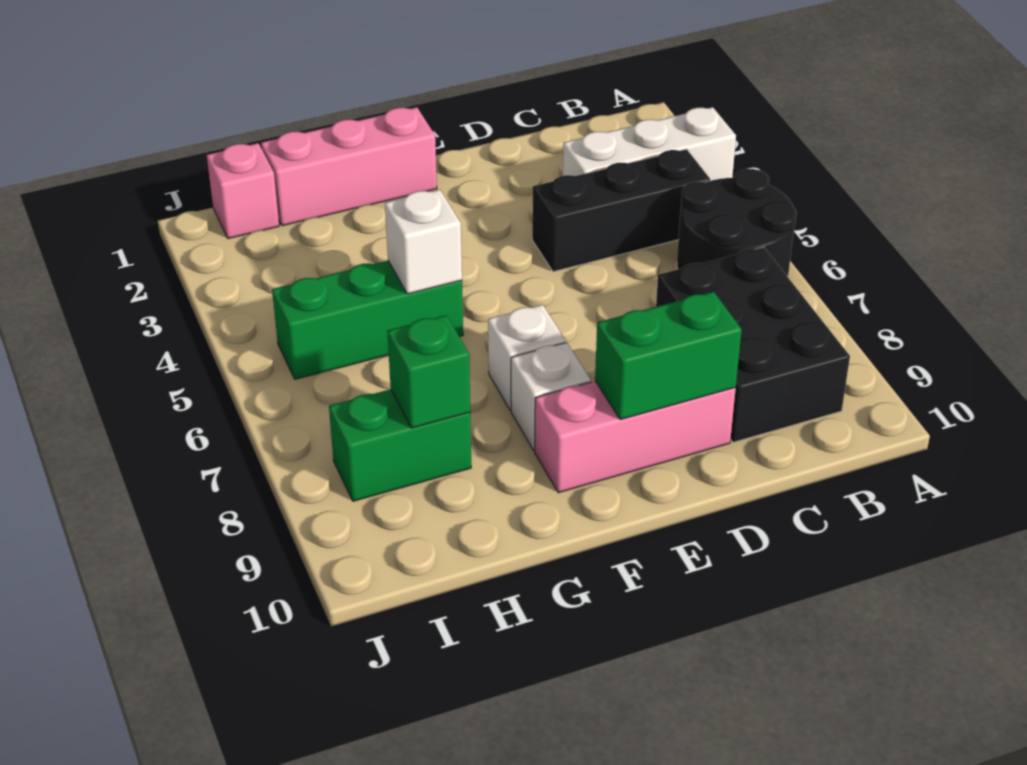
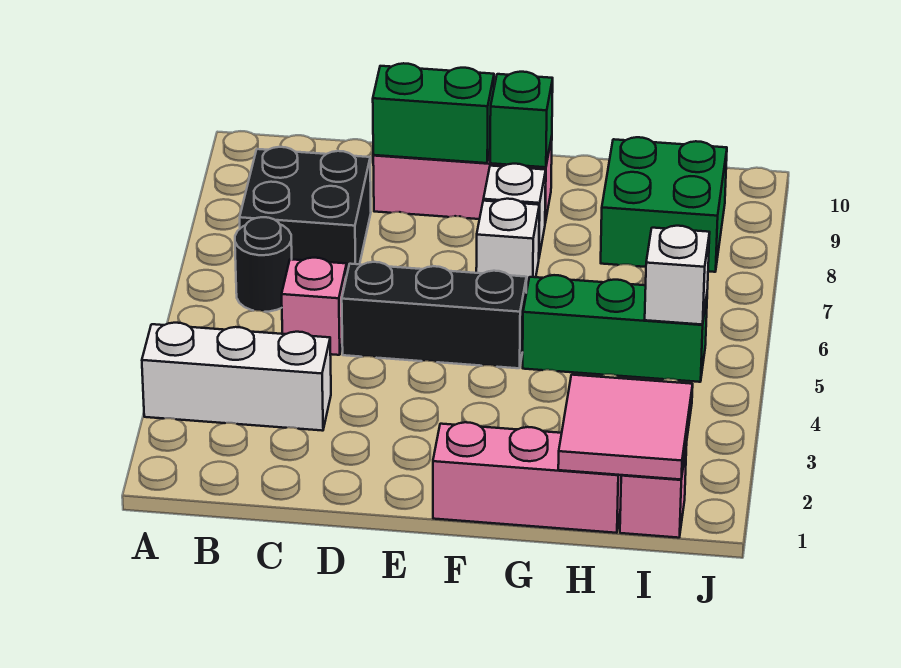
black round brick A5:B6 level 1 -> black round brick B6 level 1
black brick B4:D4 level 1 -> black brick D5:F5 level 1
black brick B7:C9 level 1 -> black brick B7:C8 level 1
none -> pink brick C5 level 1
white brick G5 level 2 -> white brick I5 level 2
none -> pink tile H1:I2 level 2
green brick H8:I8 level 1 -> green brick H8:I9 level 1
green brick H8 level 2 -> green brick F9 level 2

